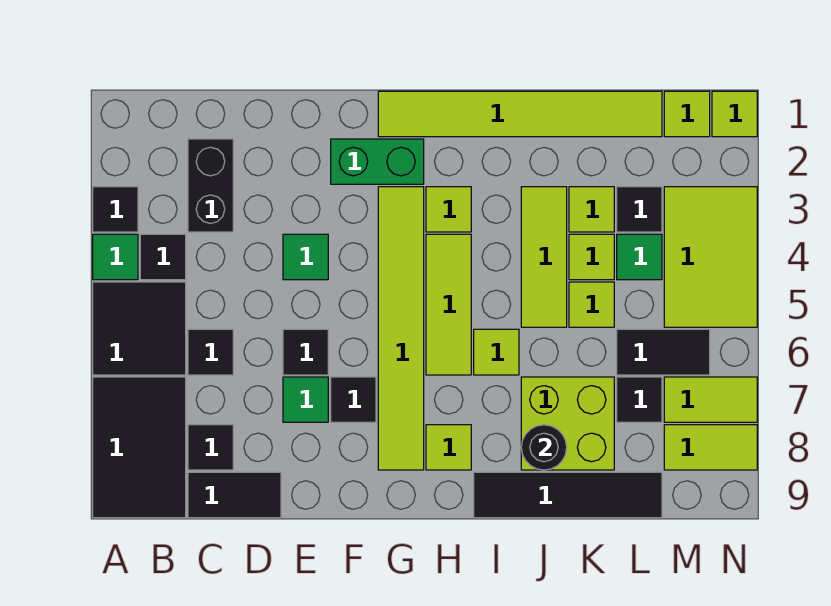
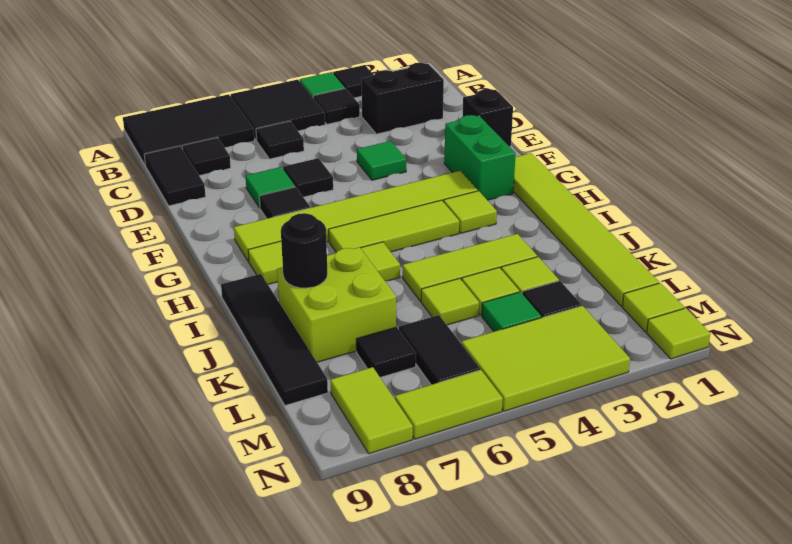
none -> black brick E1 level 1
lime tile M7:N7 level 1 -> lime tile N6:N7 level 1

